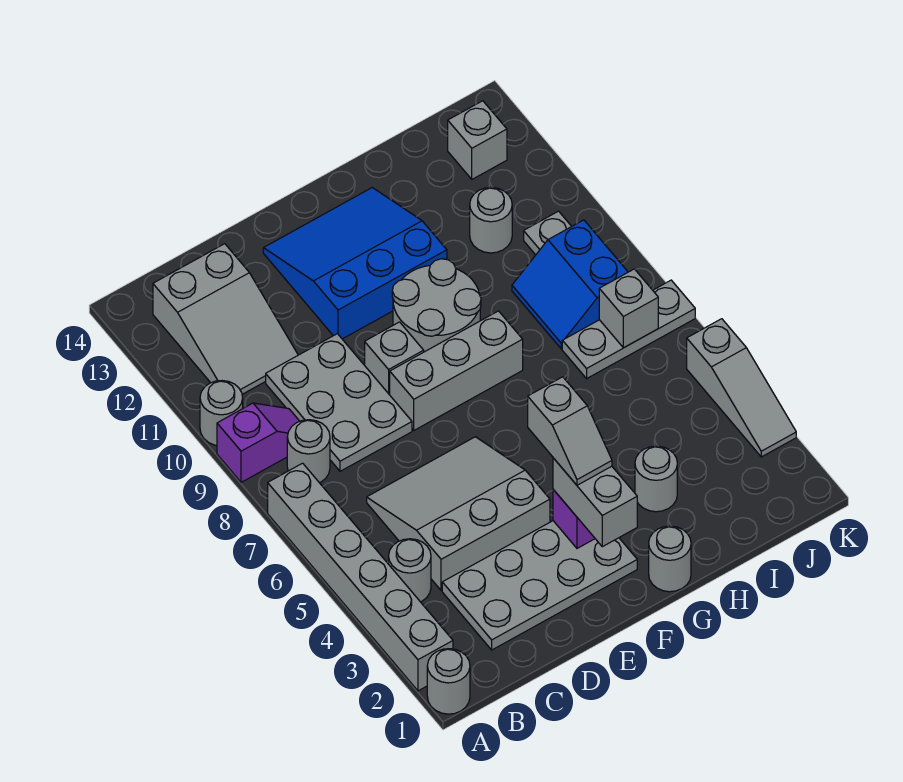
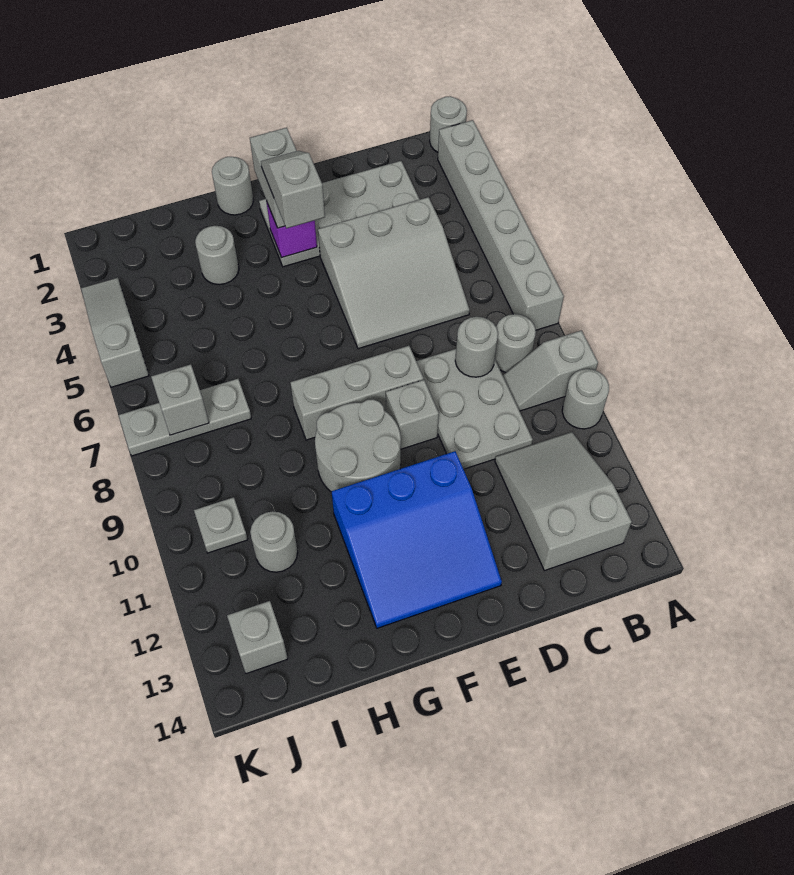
purple slope A9:B9 level 1 top A -> grey slope A9:B9 level 1 top A
grey round brick B4 level 1 -> grey round brick C8 level 2
blue slope I8:J9 level 1 top J -> none

